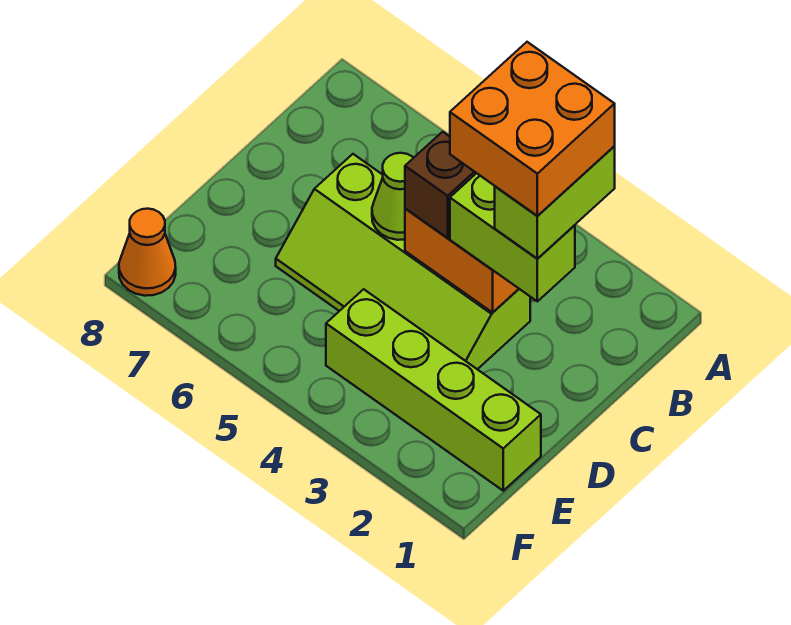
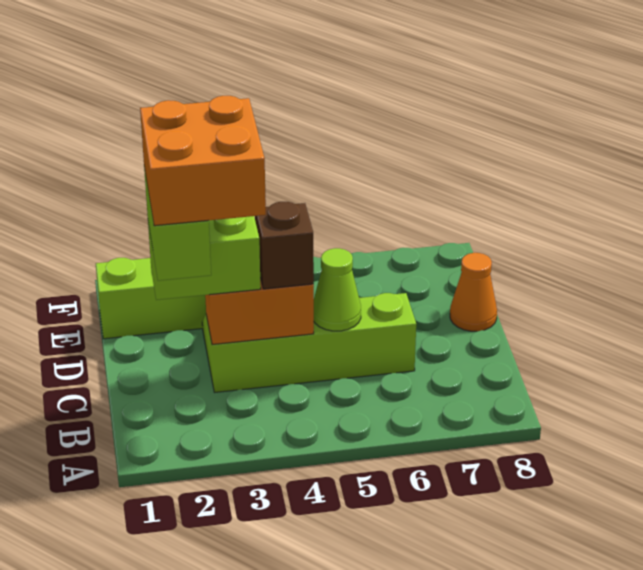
orange cone F8 level 1 -> orange cone D8 level 1

